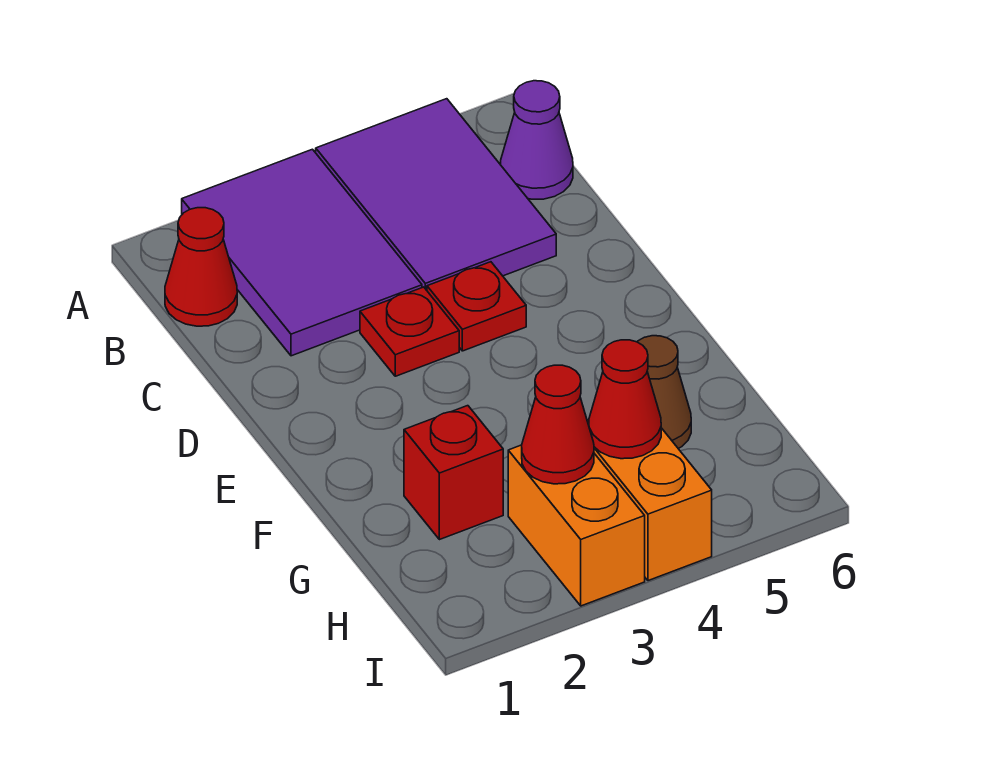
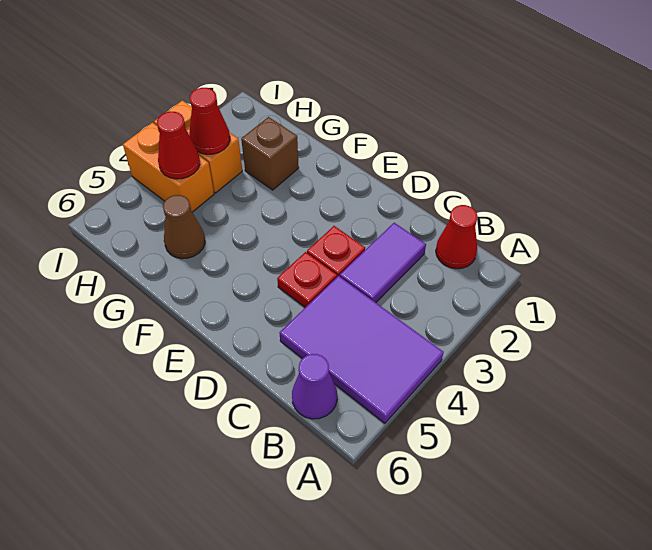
purple tile A2:C3 level 1 -> purple tile C2:C3 level 1
red brick G2 level 1 -> brown brick G2 level 1

